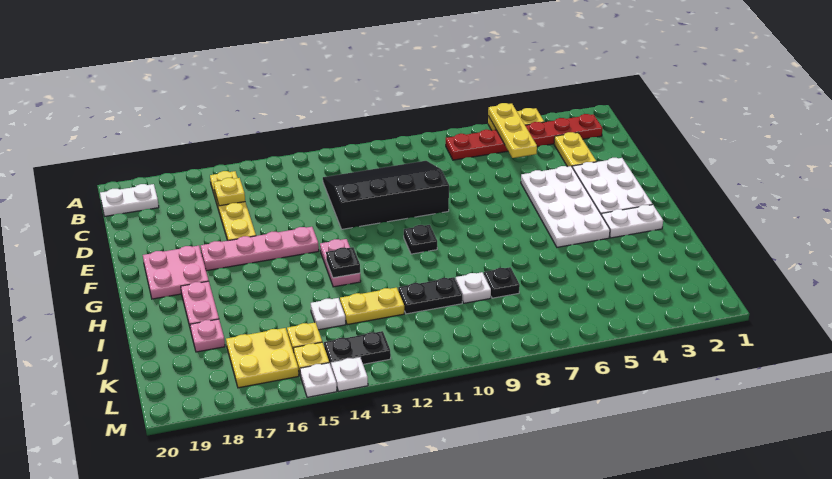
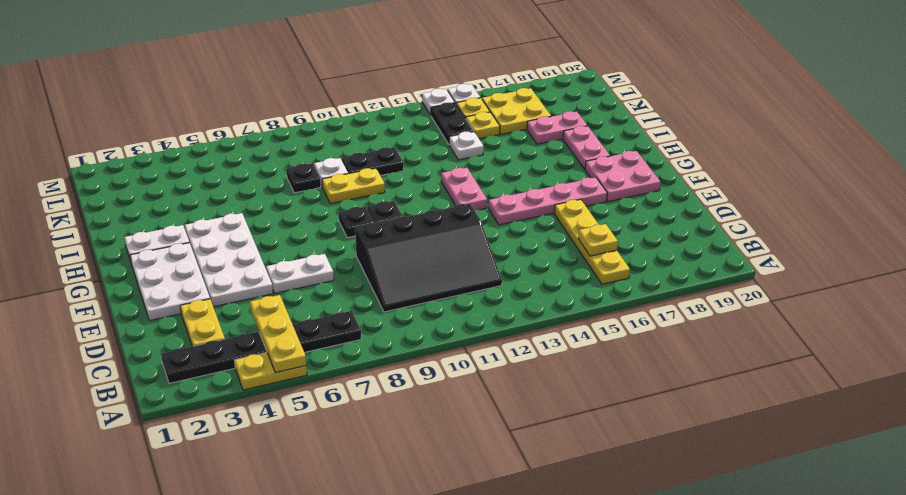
red plate B2:B7 level 1 -> black plate B2:B7 level 1
white plate B19:B20 level 1 -> white plate E6:E7 level 1
black plate H13 level 2 -> black plate G9 level 1
yellow plate J12:J13 level 1 -> yellow plate I9:I10 level 1
pink plate J18 level 1 -> pink plate J17:J18 level 1
black plate L13:L14 level 1 -> black plate K14:L14 level 1

